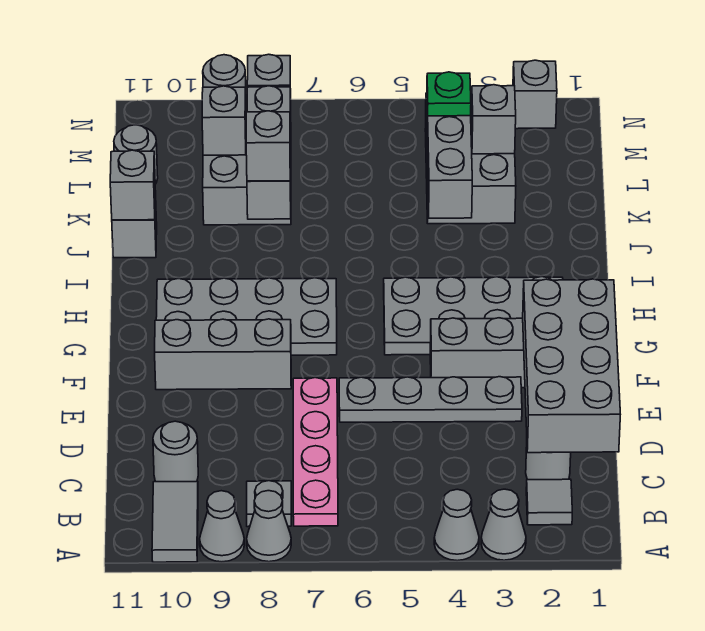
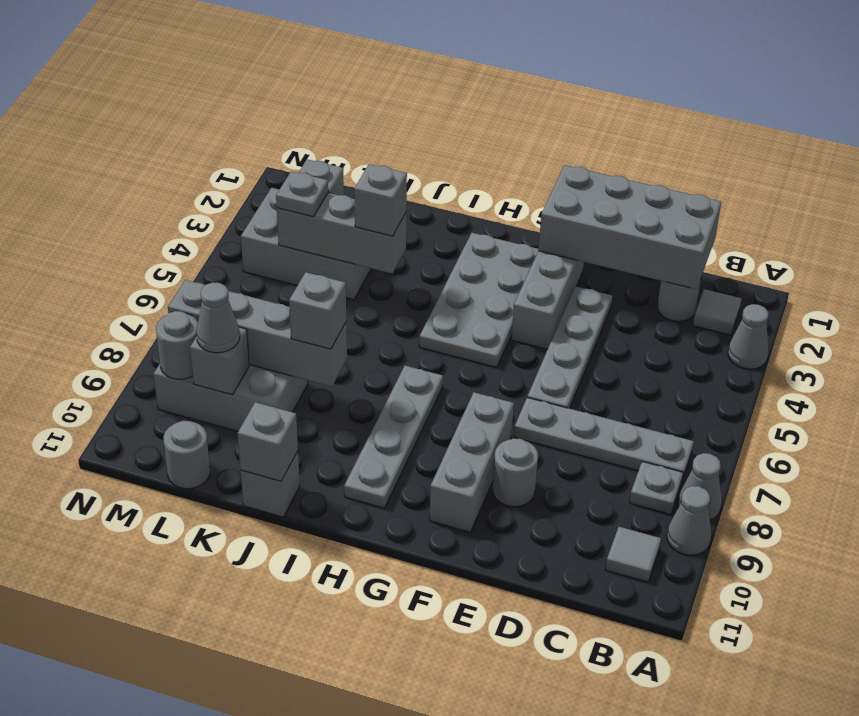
grey cone A4 level 1 -> grey cone L9 level 3
grey tile A10:B10 level 1 -> grey tile B10 level 1
pink plate B7:E7 level 1 -> grey plate B7:E7 level 1
grey round brick C10 level 1 -> grey round brick E9 level 1
grey plate G7:H10 level 1 -> grey plate H7:H10 level 1
green plate L4 level 3 -> grey plate L4 level 3
grey brick N2 level 1 -> grey brick J4 level 3

